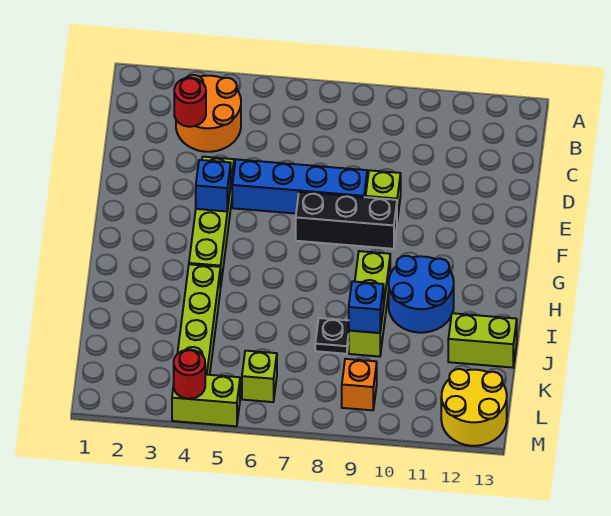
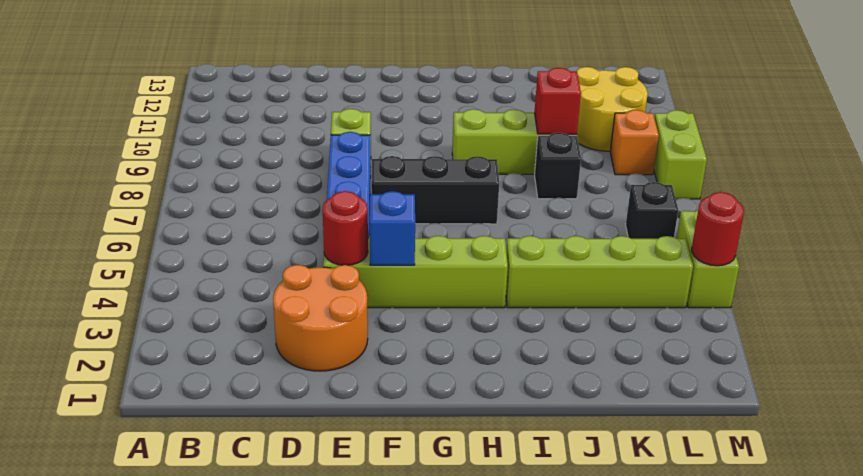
orange round brick B3:C4 level 1 -> orange round brick D2:E3 level 1
red round brick C3 level 2 -> red round brick E4 level 2
black brick F7:F9 level 1 -> black brick F7:H7 level 1
blue round brick H10:I11 level 1 -> none
black plate J8 level 1 -> black brick J8 level 1
blue brick J9 level 2 -> red brick J9 level 2
lime brick J12:J13 level 1 -> lime brick M8:M9 level 1
lime brick L6 level 1 -> black brick L6 level 1
yellow round brick L12:M13 level 1 -> yellow round brick K10:L11 level 1

